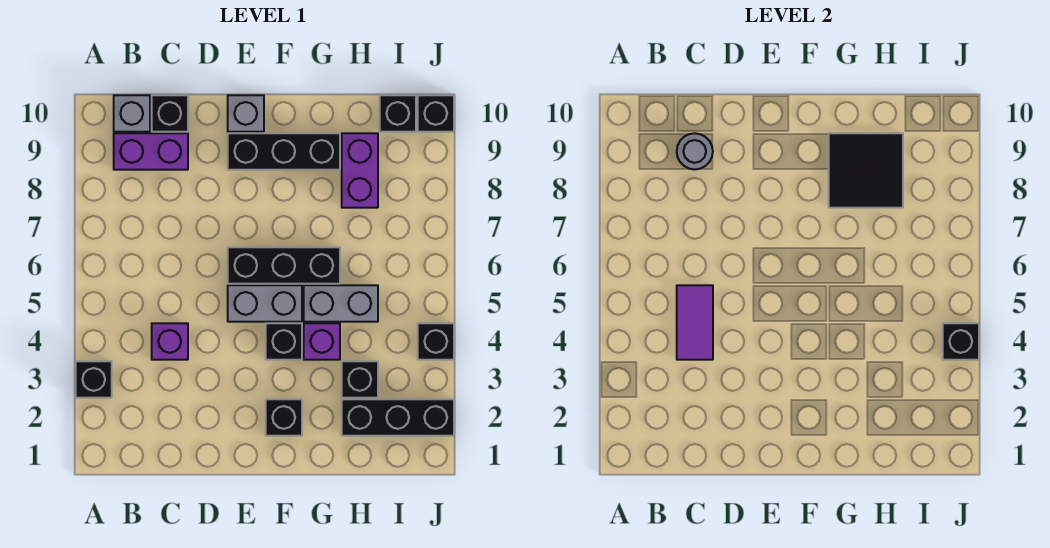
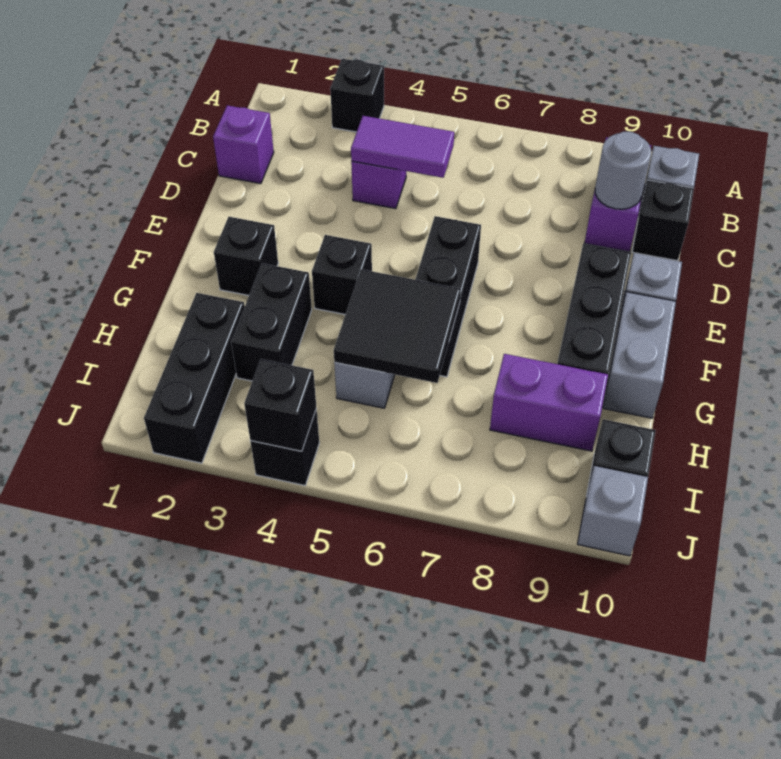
grey brick E5:F5 level 1 -> grey brick F10:G10 level 1
purple brick G4 level 1 -> purple brick C1 level 1
black tile G8:H9 level 2 -> black tile G5:H6 level 2
black brick H3 level 1 -> black brick G3:H3 level 1
black brick J10 level 1 -> grey brick J10 level 1

